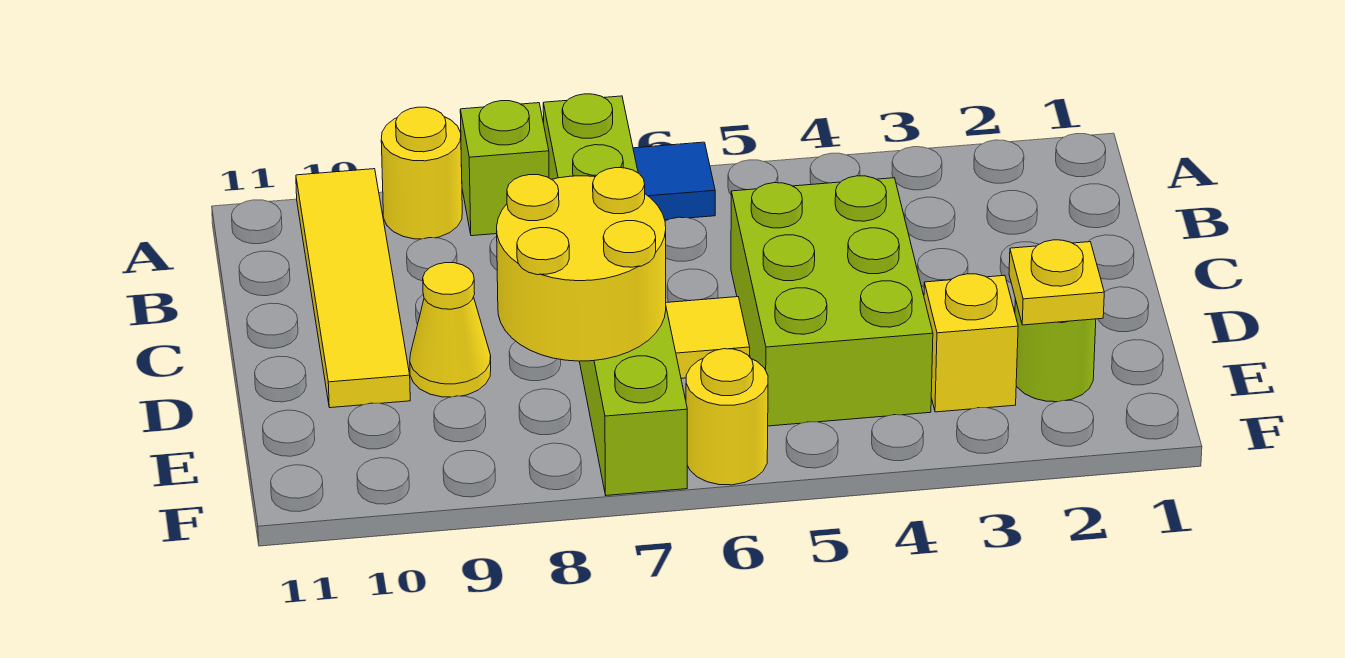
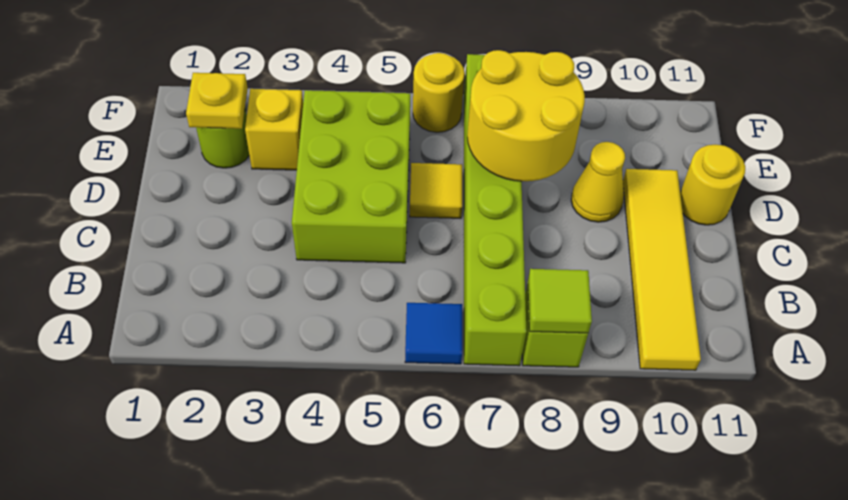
none -> lime tile A8 level 2
yellow round brick A9 level 1 -> yellow round brick D11 level 1

